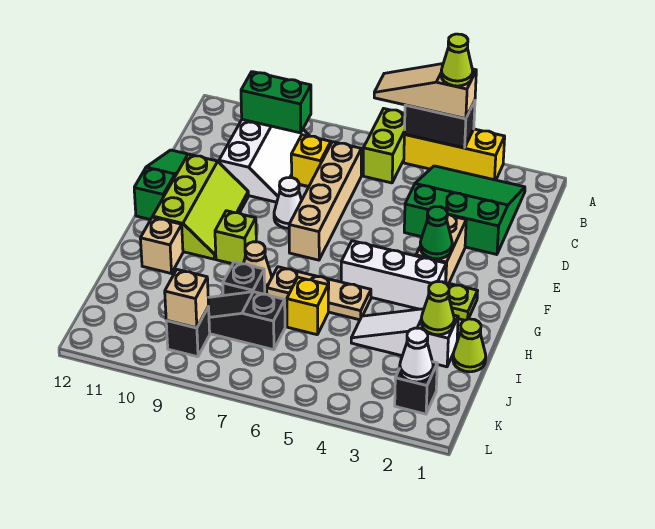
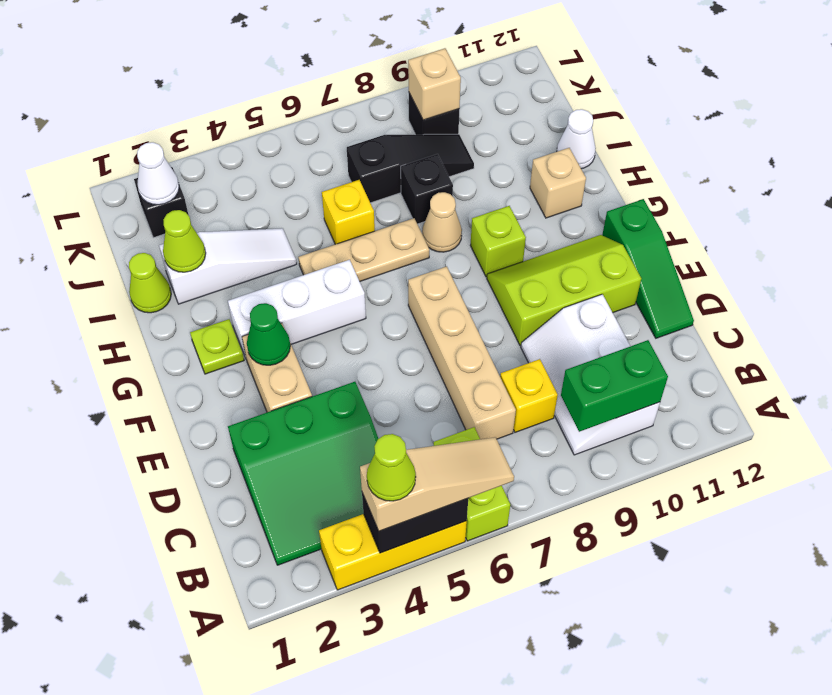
white cone E8 level 1 -> white cone I12 level 1
lime slope E10:G11 level 1 top 11 -> lime slope E9:F11 level 1 top E

